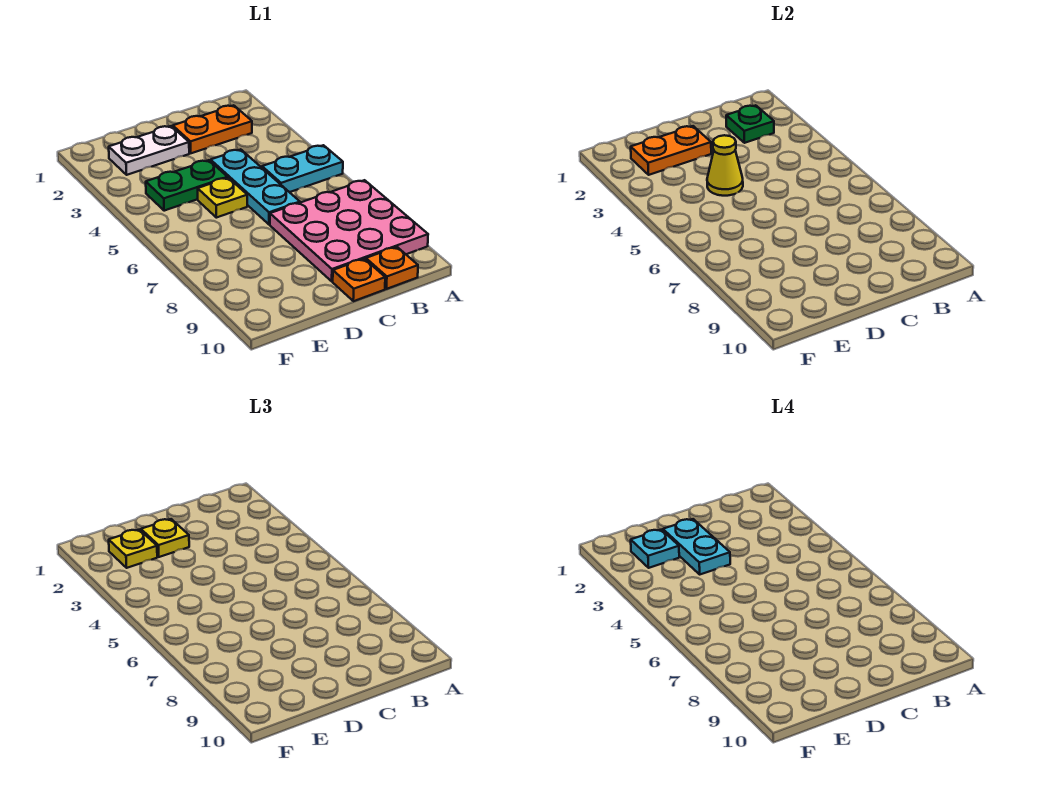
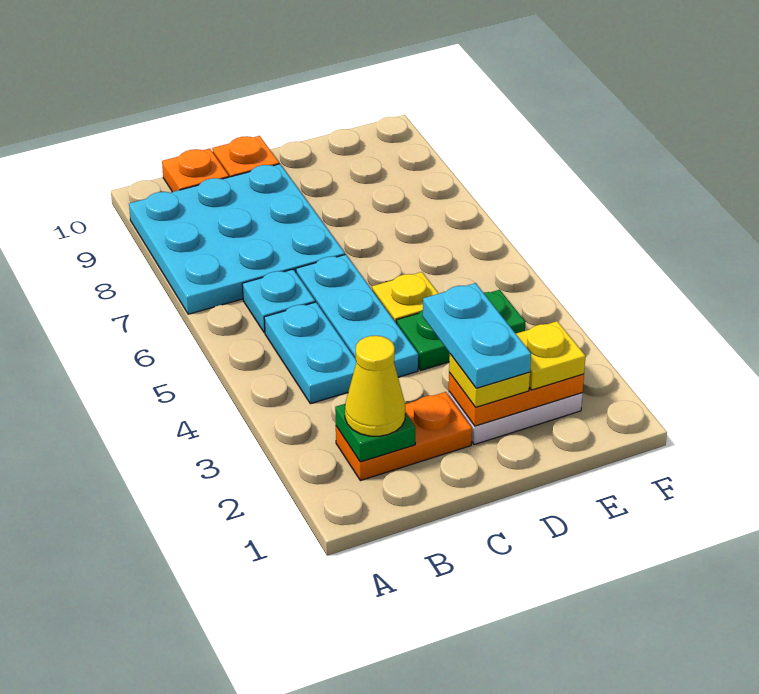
cyan plate A5:B5 level 1 -> cyan plate B4:B5 level 1
pink plate A7:C9 level 1 -> cyan plate A7:C9 level 1
yellow cone D4 level 2 -> yellow cone B2 level 3
cyan plate E2 level 4 -> cyan plate B6 level 1

